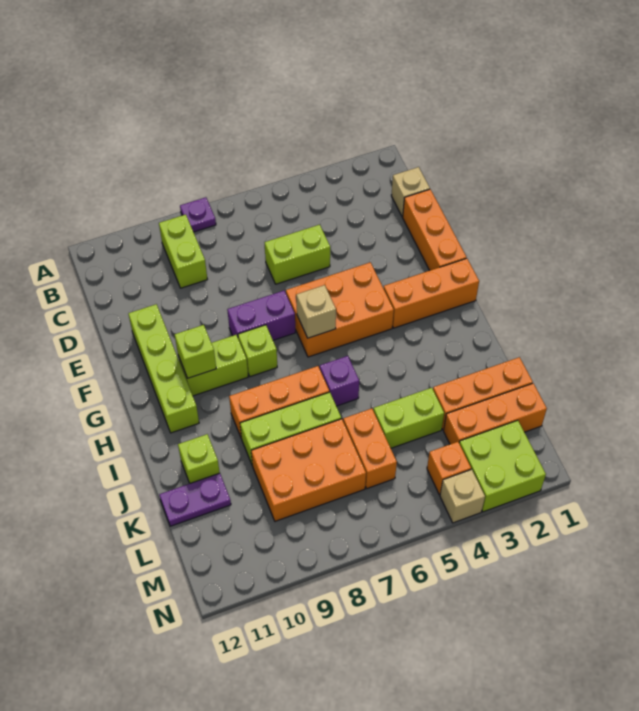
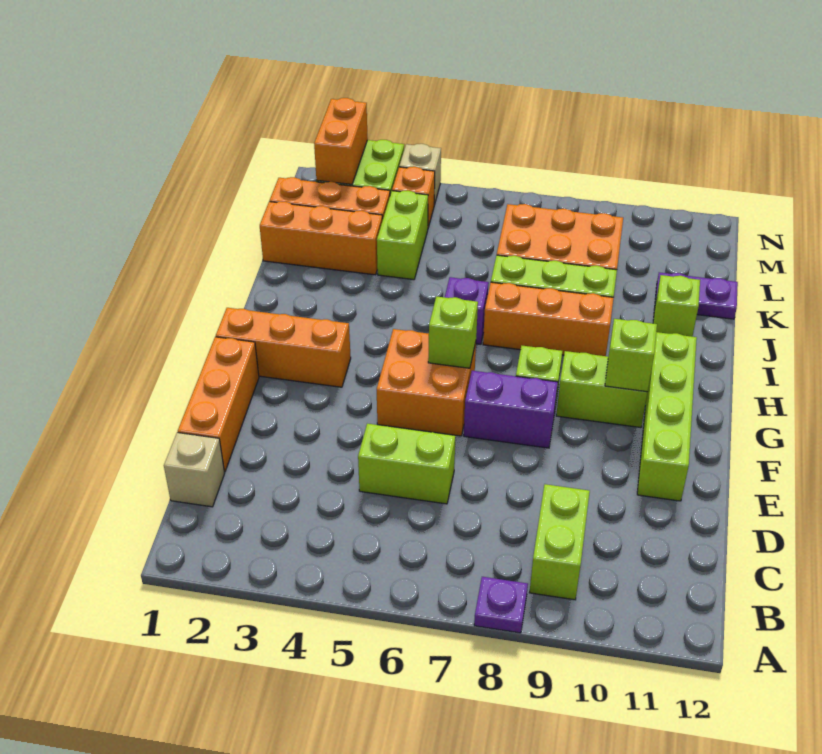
orange brick F4:G6 level 1 -> orange brick F5:G6 level 1
tan brick G6 level 2 -> lime brick G6 level 2
lime brick K4:K5 level 1 -> lime brick K4:L4 level 1
orange brick K6:L6 level 1 -> orange brick M2:N2 level 2

